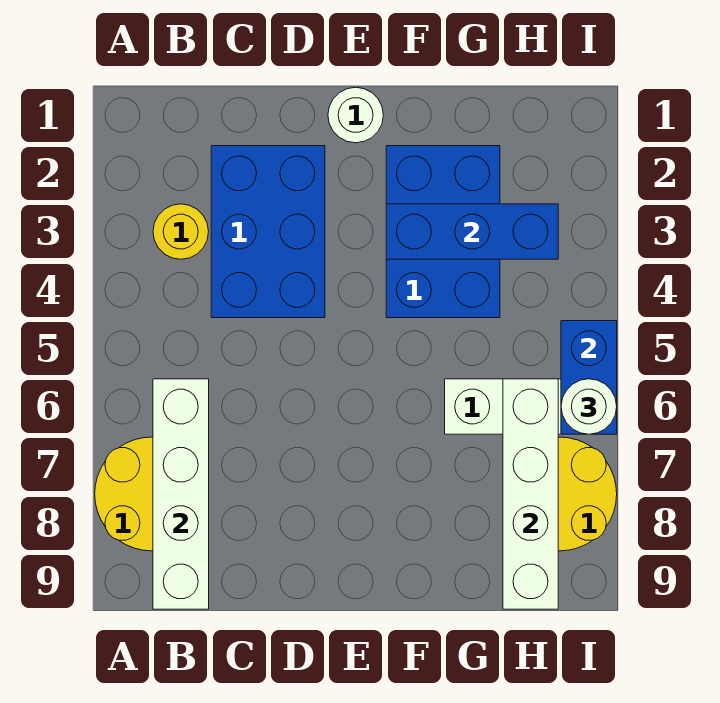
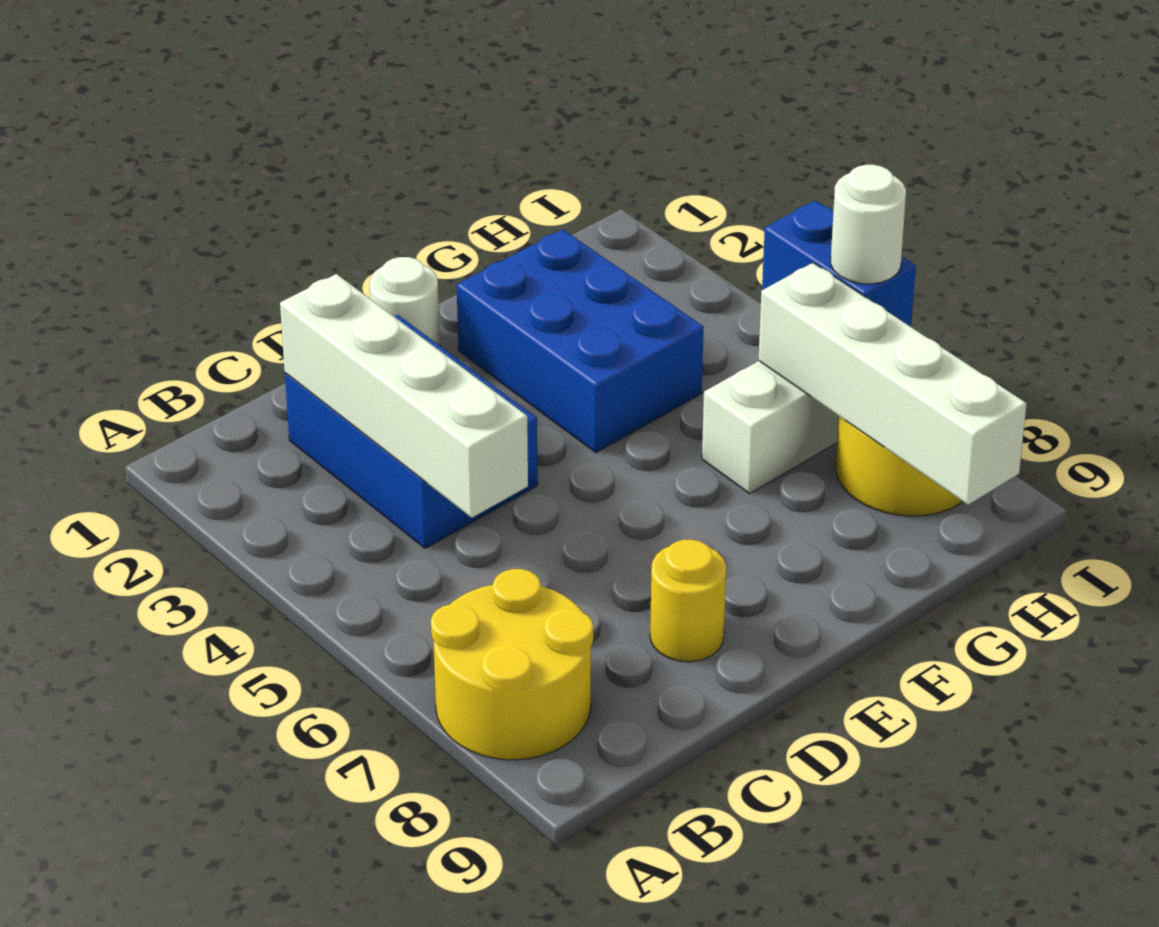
yellow round brick B3 level 1 -> yellow round brick D8 level 1
white brick B6:B9 level 2 -> white brick C2:C5 level 2
blue brick F3:H3 level 2 -> none

